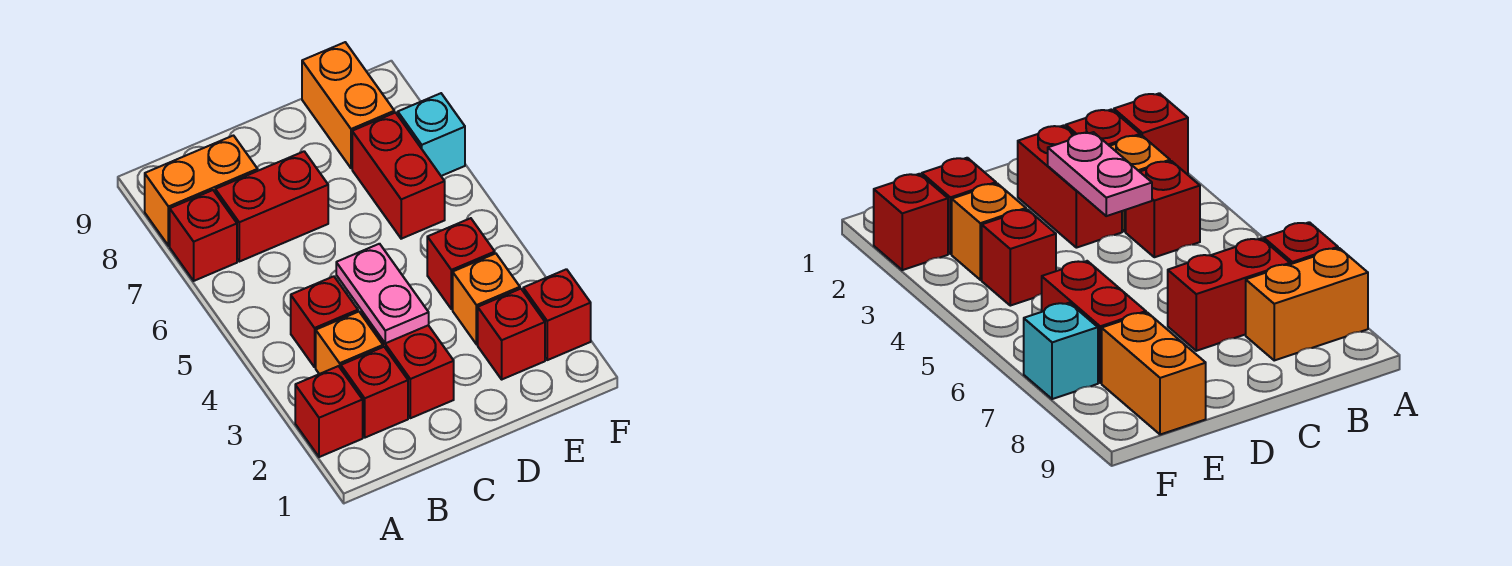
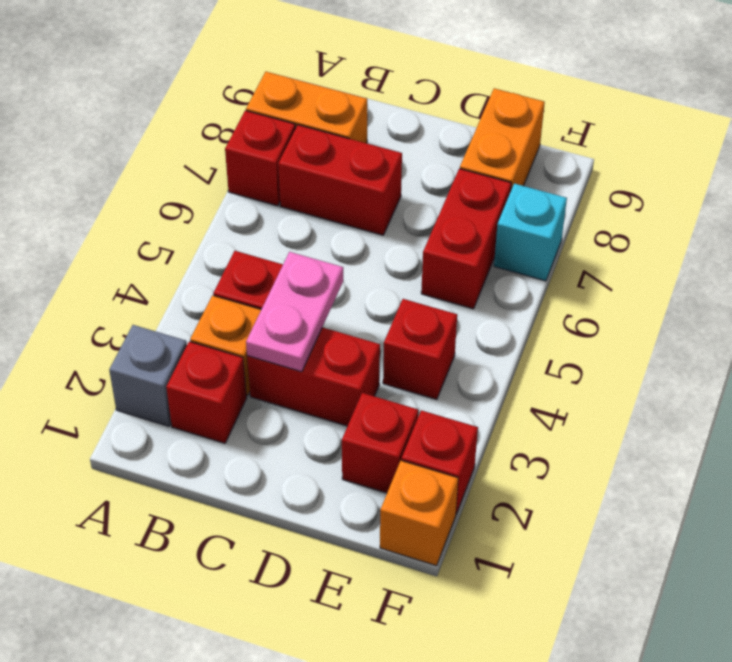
red brick A2 level 1 -> grey brick A2 level 1
red brick C2:C3 level 1 -> red brick C3:D3 level 1
orange brick E3 level 1 -> orange brick F1 level 1

